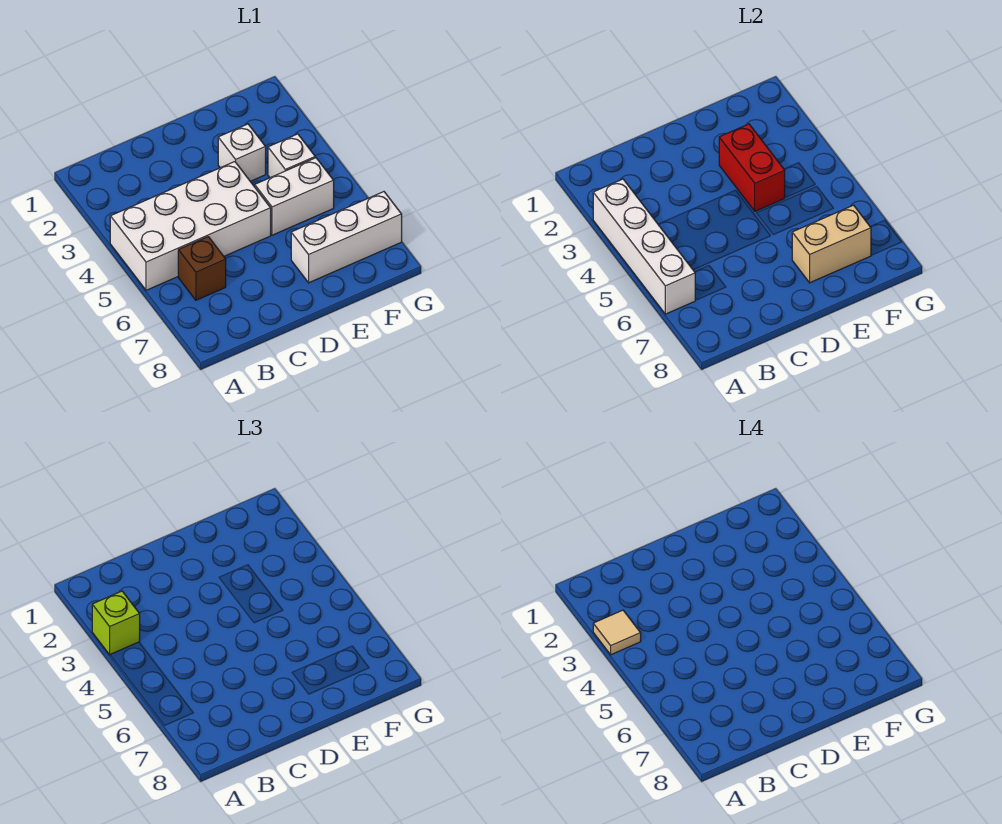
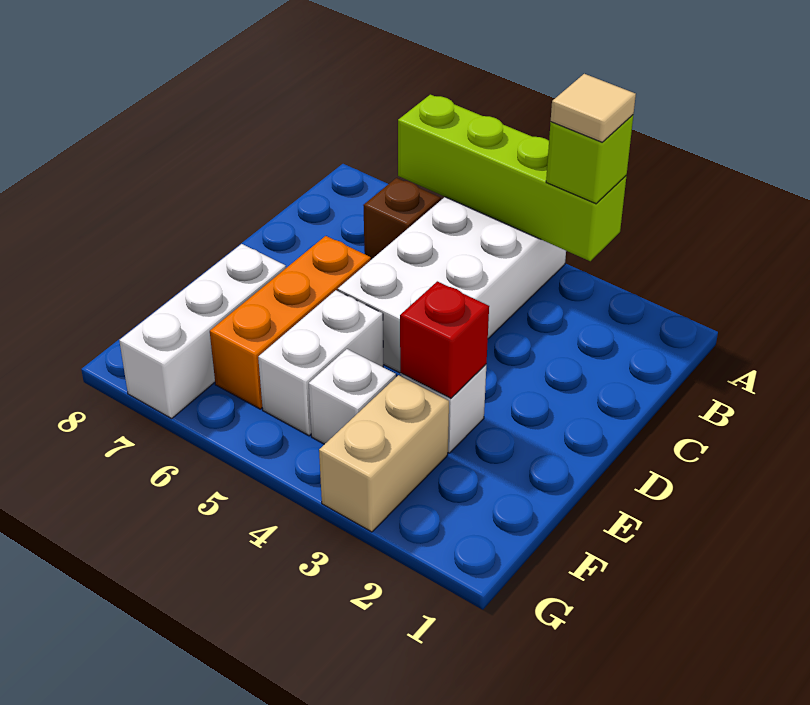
white brick A3:A6 level 2 -> lime brick A3:A6 level 2
none -> orange brick D6:F6 level 1
red brick E3:E4 level 2 -> red brick E3 level 2
tan brick E7:F7 level 2 -> tan brick F3:G3 level 1

